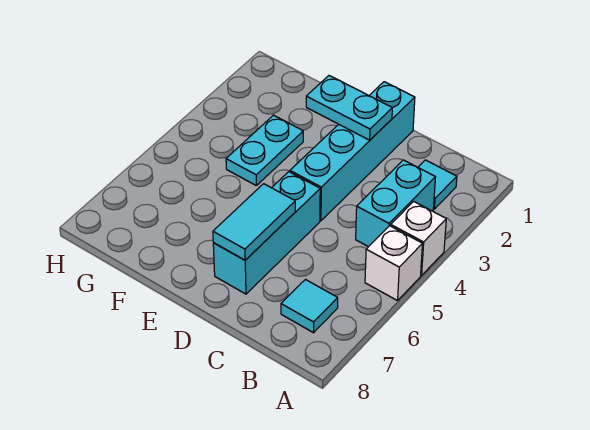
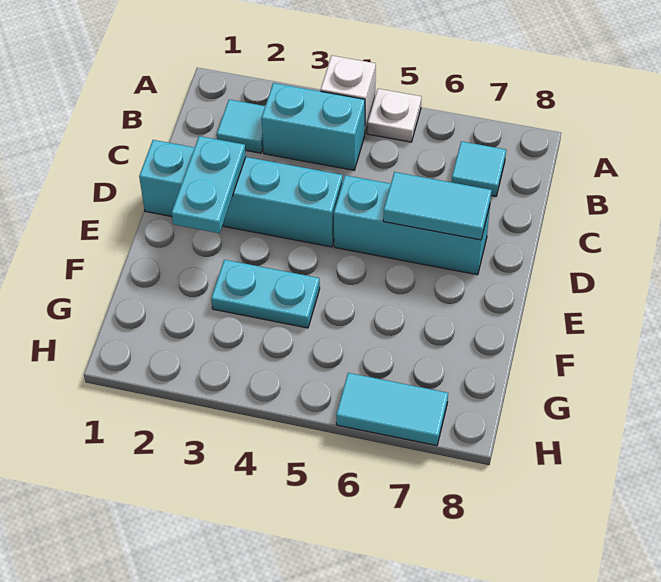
white brick A5 level 1 -> white plate A5 level 1
none -> cyan tile H6:H7 level 1

